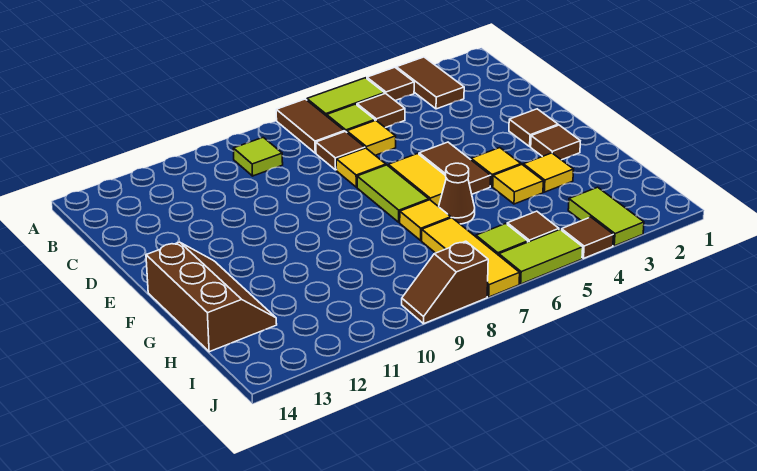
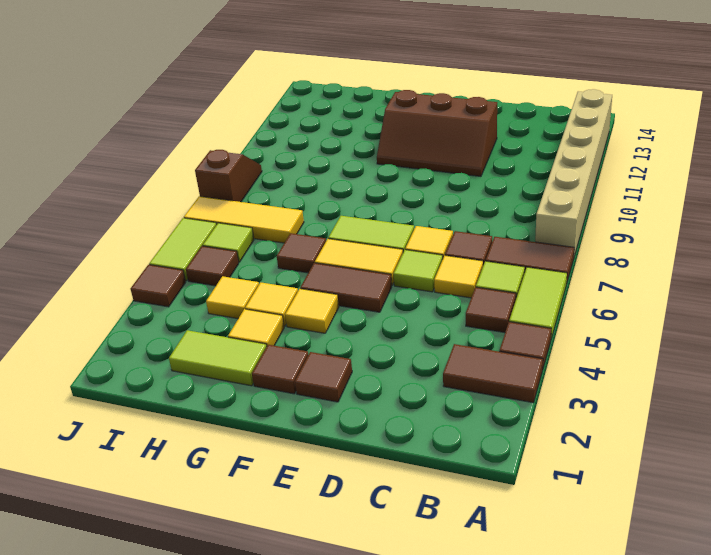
none -> tan brick A8:A13 level 1
lime tile B9 level 1 -> lime tile D6 level 1
brown slope F13:H14 level 1 top 14 -> brown slope D11:F12 level 1 top 12
brown cone G6 level 1 -> brown tile G6 level 1
yellow tile G7 level 1 -> yellow tile H4 level 1
lime tile I3:J3 level 1 -> lime tile G2:H2 level 1

